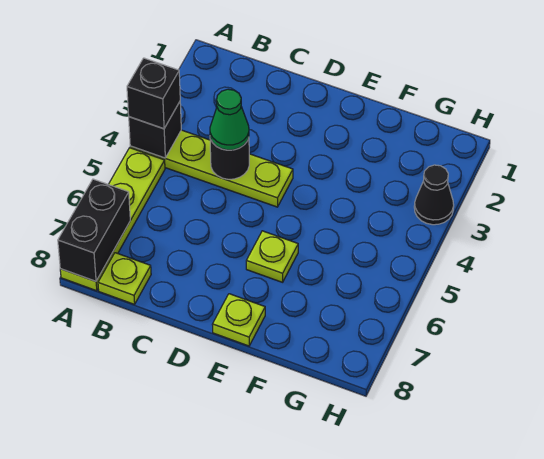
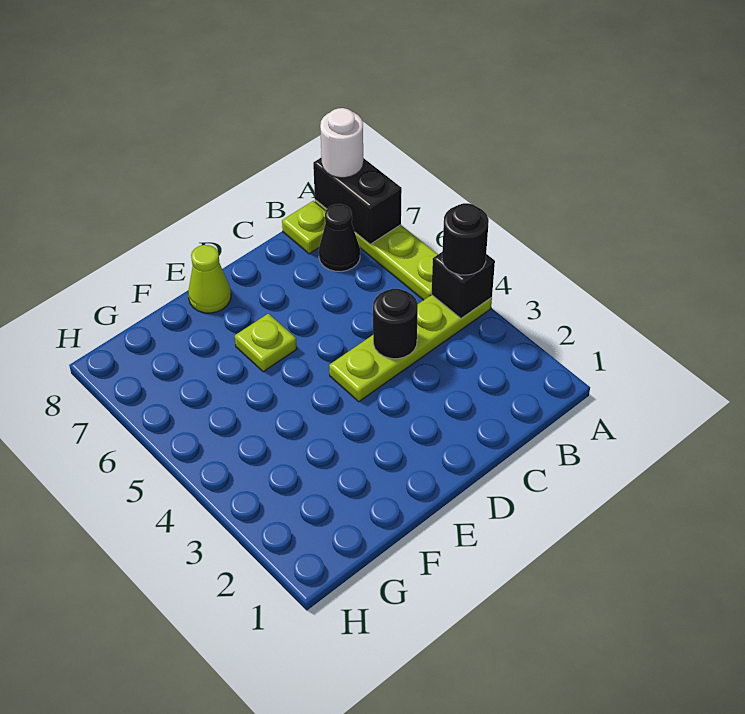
black brick A4 level 3 -> black round brick A4 level 3
none -> white round brick A8 level 3
green cone C4 level 3 -> none
lime plate E8 level 1 -> lime cone E8 level 1
black cone H3 level 1 -> black cone B7 level 1

